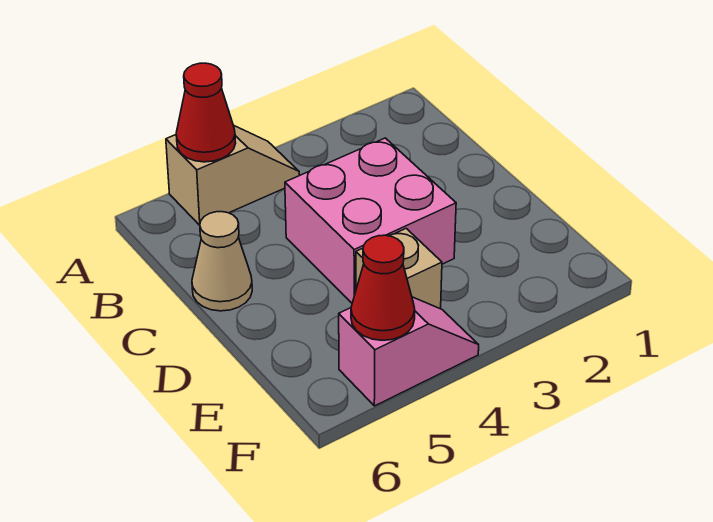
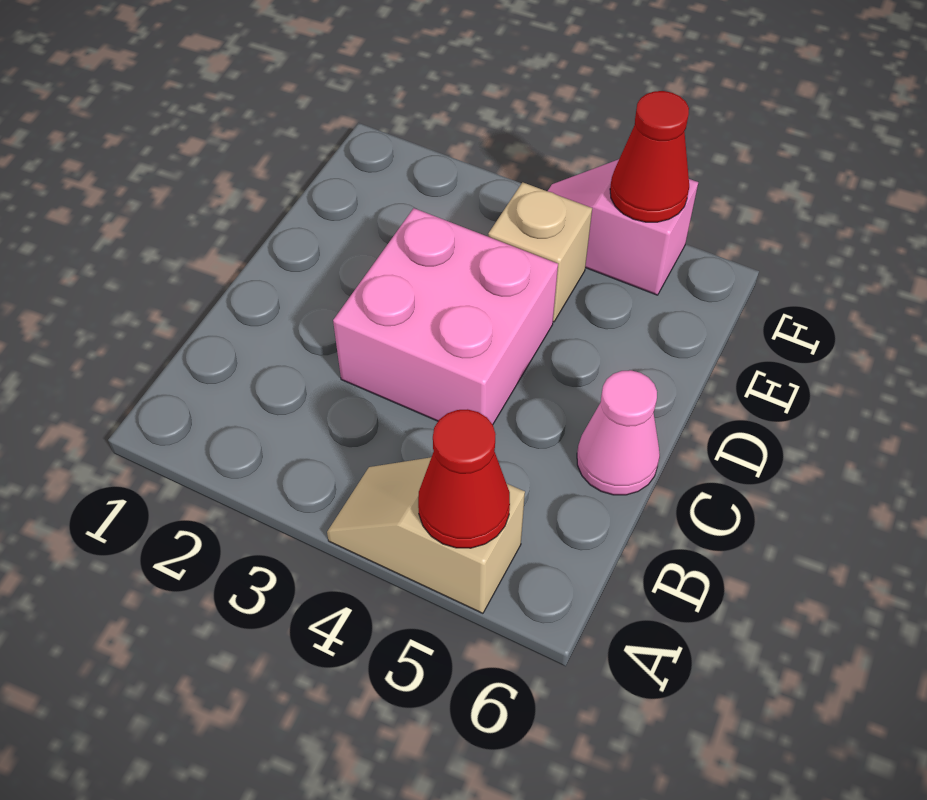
tan cone C6 level 1 -> pink cone C6 level 1

